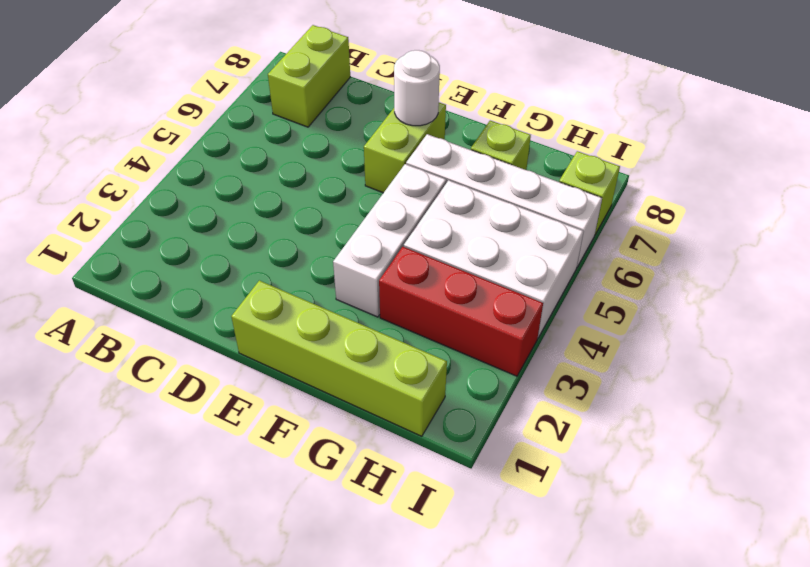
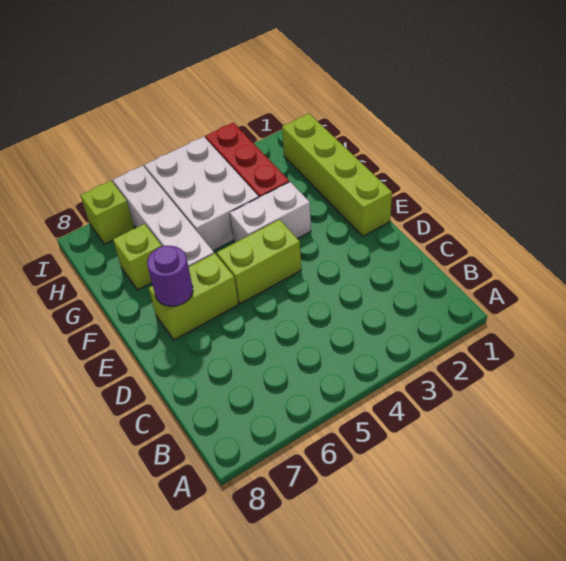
lime brick B7:B8 level 1 -> lime brick E4:E5 level 1
white round brick E7 level 2 -> purple round brick E7 level 2
white brick F3:F5 level 1 -> white brick F3:F4 level 1

